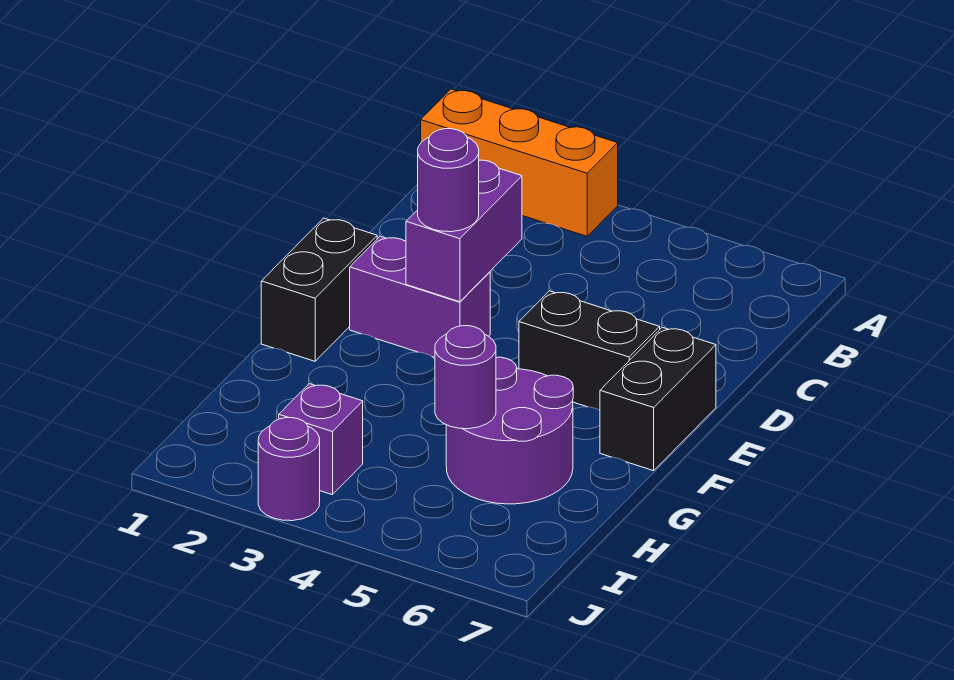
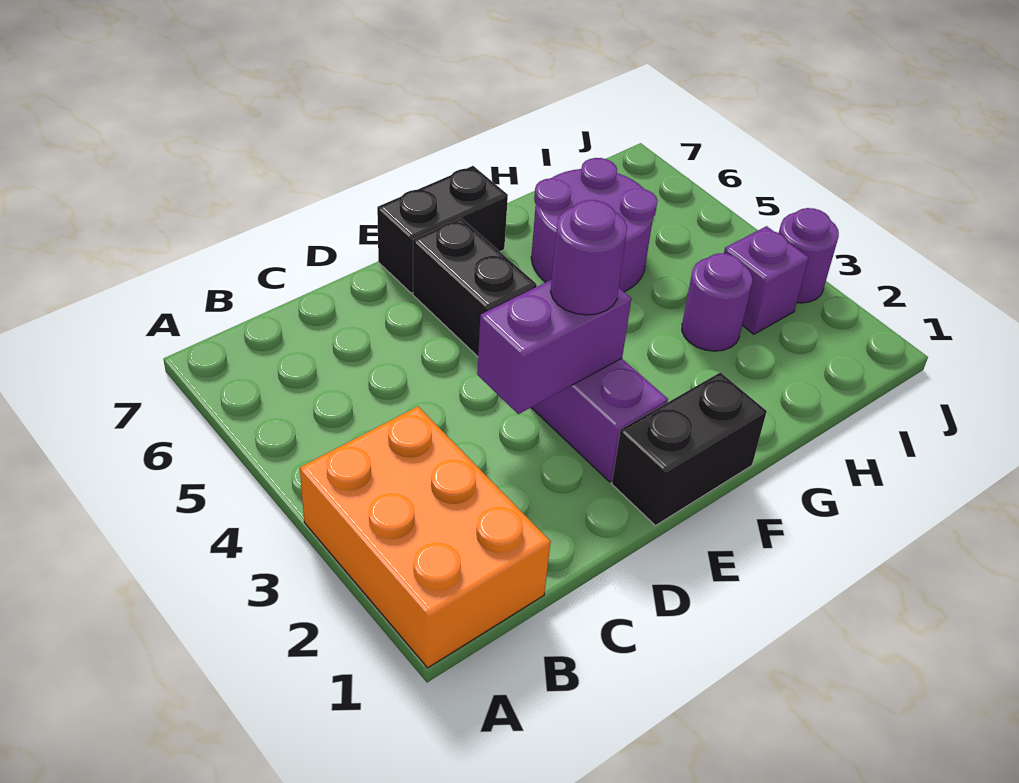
orange brick A1:A3 level 1 -> orange brick A1:B3 level 1
purple round brick H5 level 2 -> purple round brick H3 level 1

